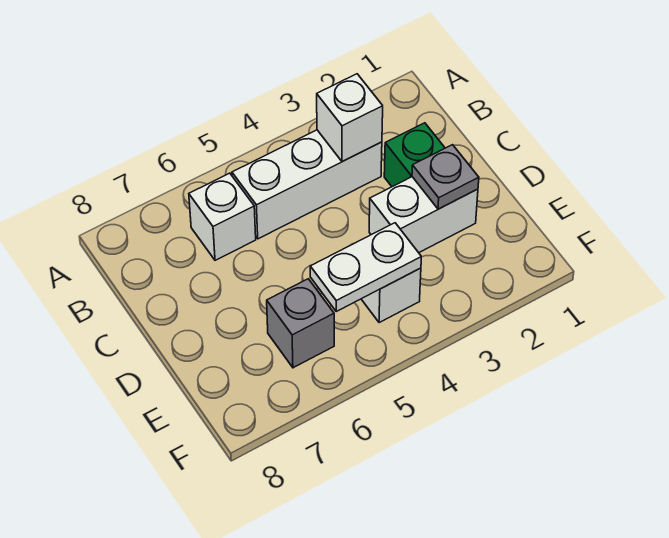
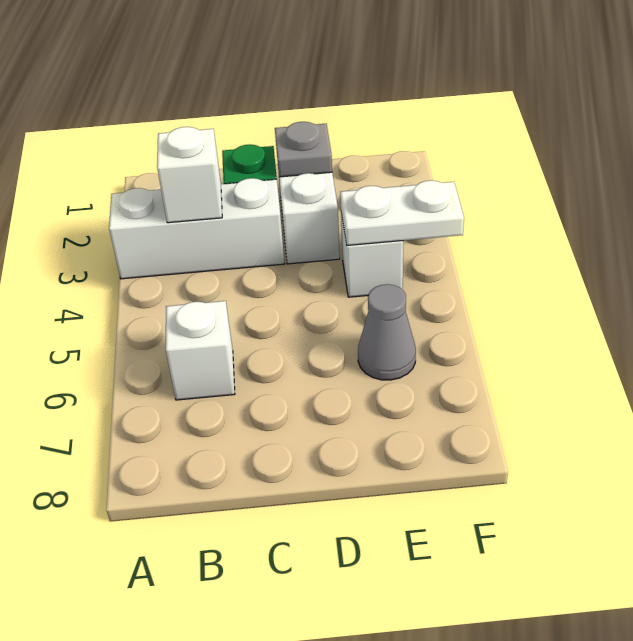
white brick B3:B5 level 1 -> white brick A3:C3 level 1
white plate E4:E5 level 2 -> white plate E4:F4 level 2
grey brick E6 level 1 -> grey cone E6 level 1

